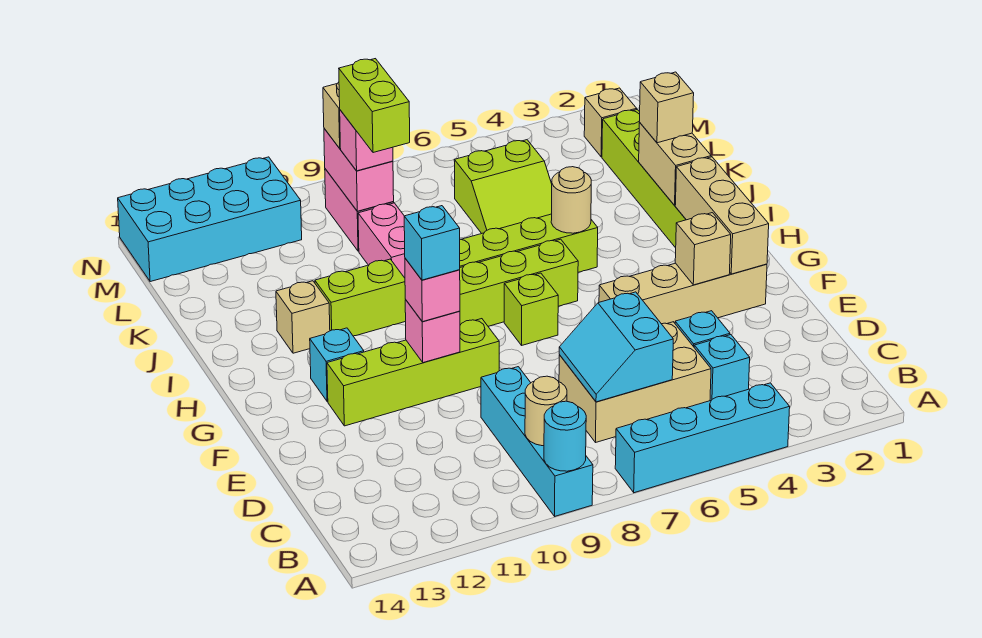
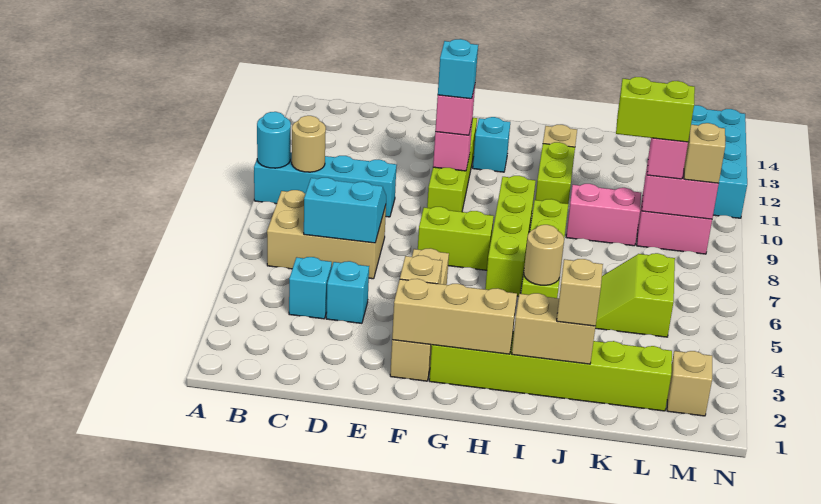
cyan brick A4:A7 level 1 -> none
tan brick C5:D7 level 1 -> tan brick B6:D7 level 1
lime brick G7 level 1 -> lime brick F7:G7 level 1

